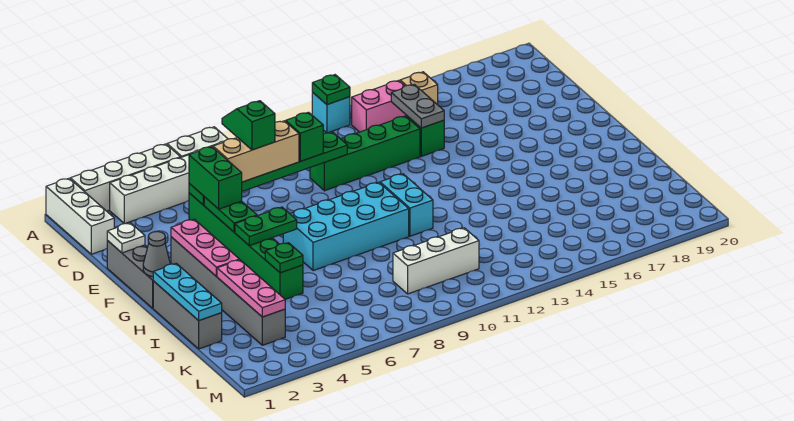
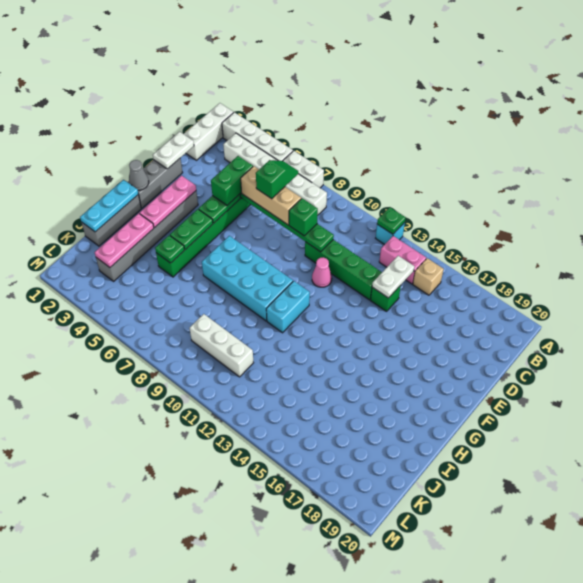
grey plate C14:D14 level 2 -> white plate C14:D14 level 2
white plate E1 level 2 -> white plate D1:E1 level 2
none -> pink cone E11 level 1
green plate G5:G6 level 2 -> green plate G5:H5 level 2

